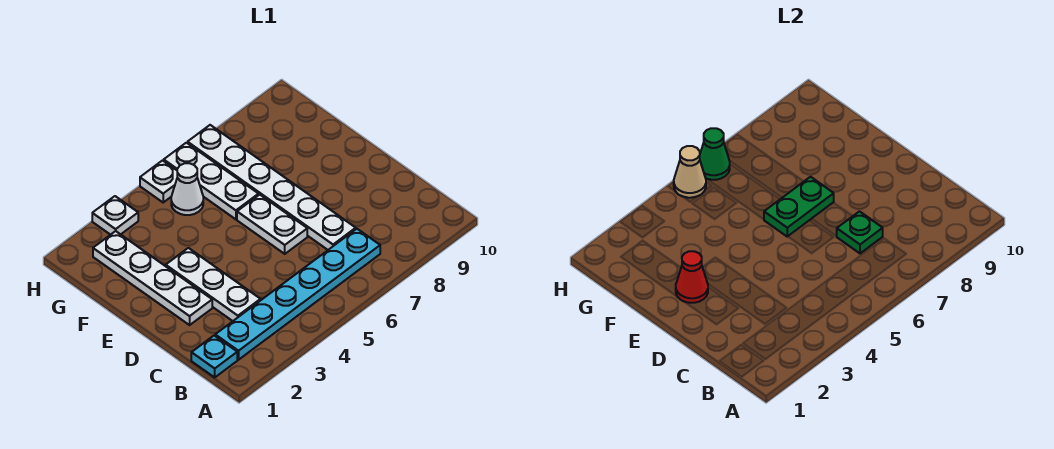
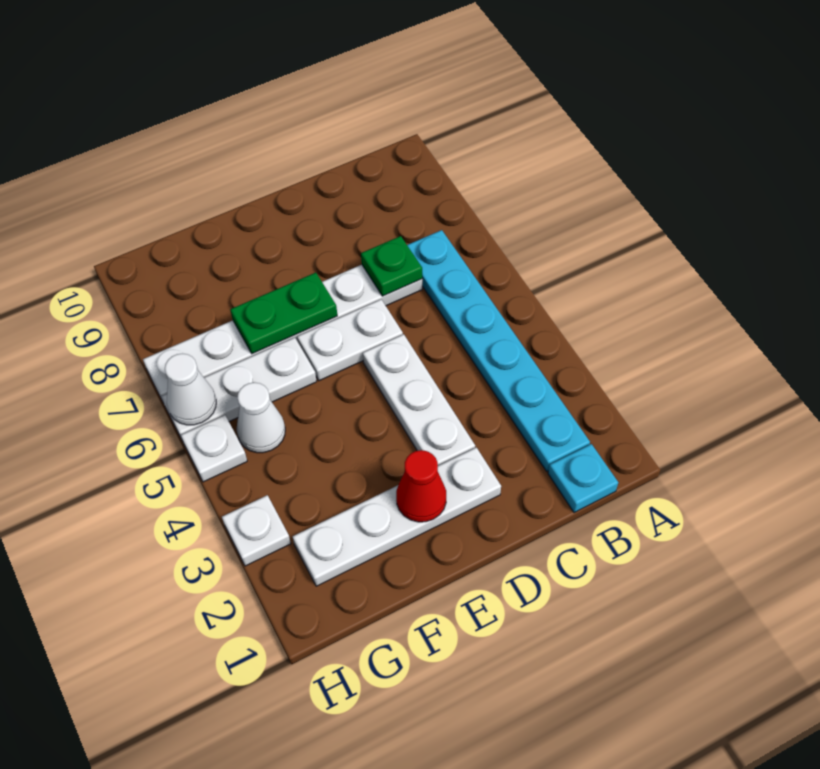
white plate C3:E3 level 1 -> white plate D3:D5 level 1
green plate E6:E7 level 2 -> green plate E7:F7 level 2
tan cone H5 level 2 -> none
green cone H6 level 2 -> white cone H6 level 2

